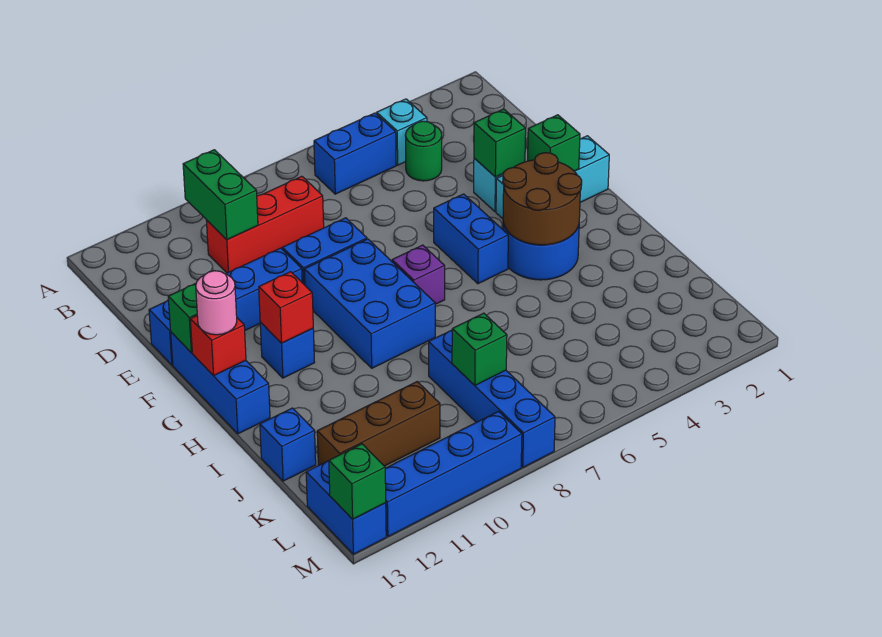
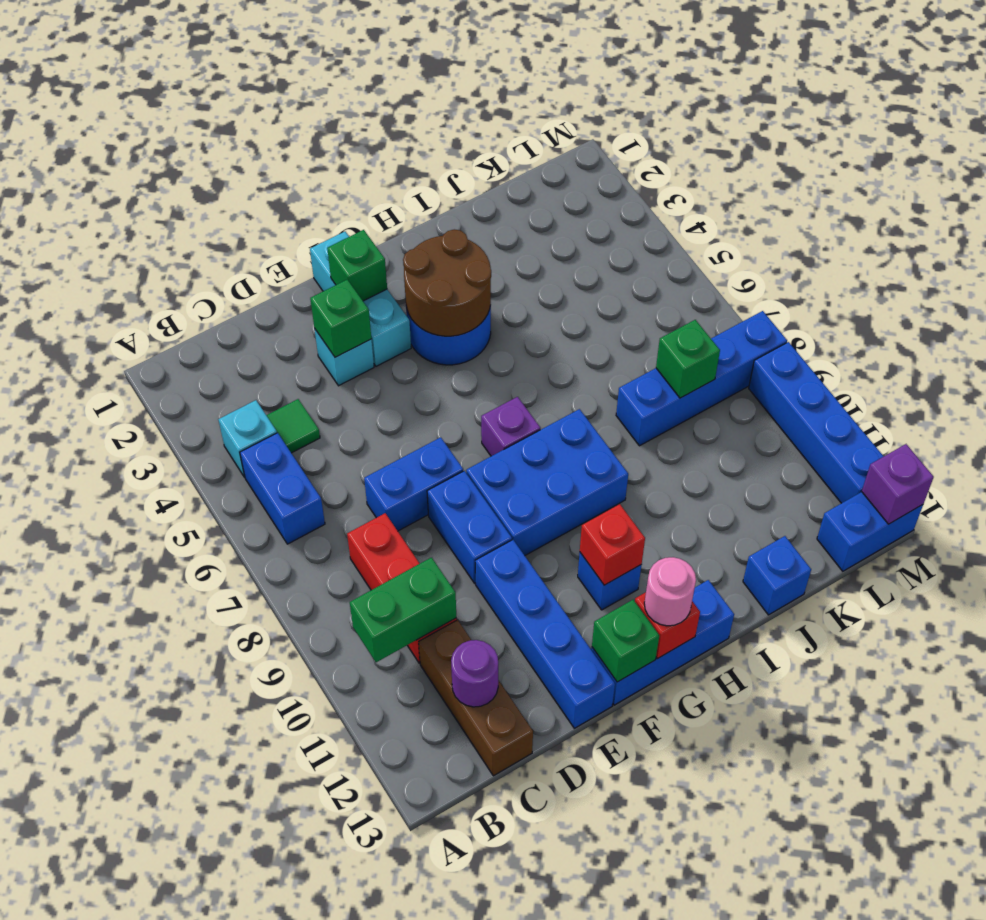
green round brick C4 level 1 -> green tile C4 level 1
none -> purple round brick C12 level 2
blue brick F5:G5 level 1 -> blue brick D7:E7 level 1
brown brick K10:K12 level 1 -> brown brick C11:C13 level 1
green brick M13 level 2 -> purple brick M13 level 2

